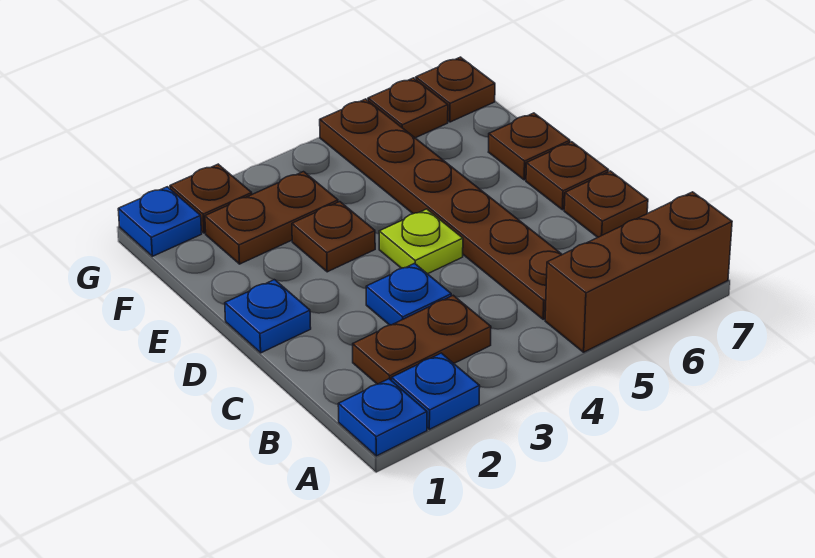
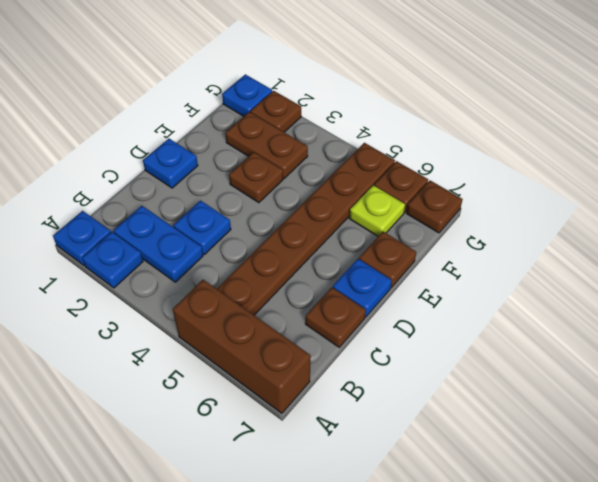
brown plate B2:B3 level 1 -> blue plate B2:B3 level 1
lime plate D4 level 1 -> lime plate F6 level 1
brown plate D7 level 1 -> blue plate D7 level 1

